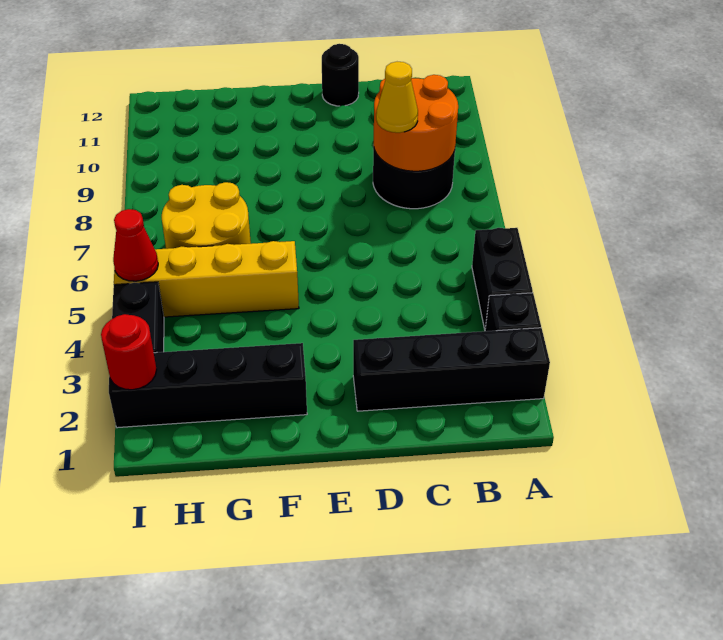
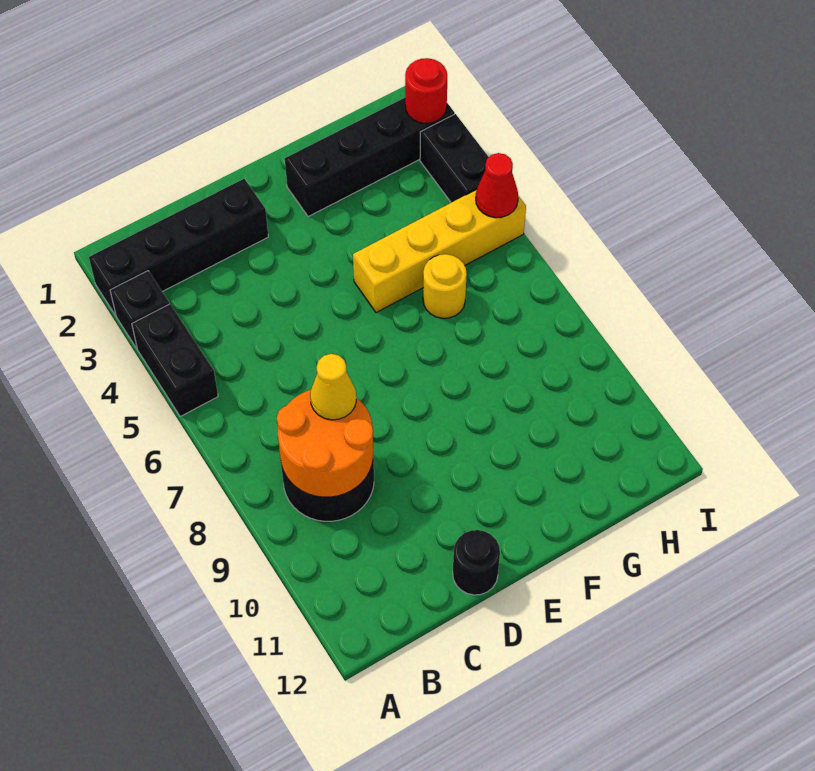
yellow round brick G6:H7 level 1 -> yellow round brick G6 level 1

